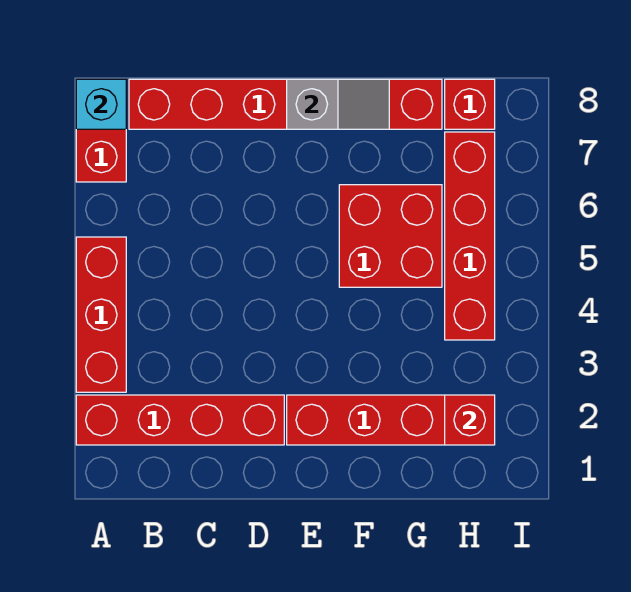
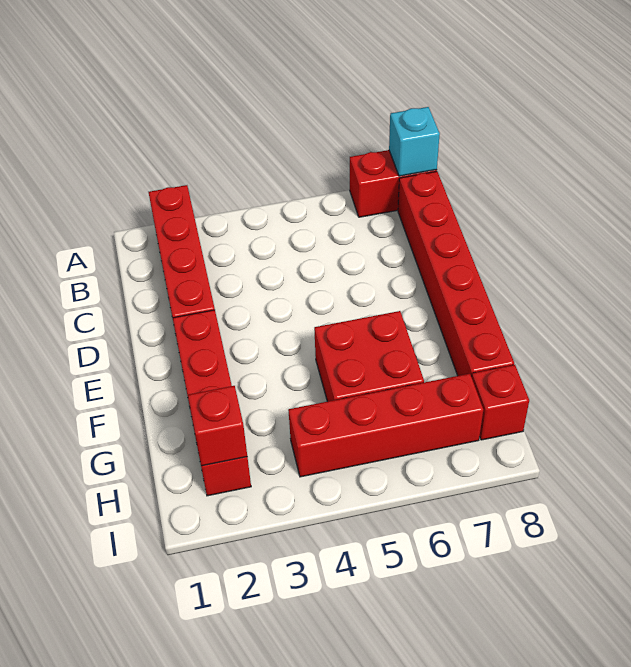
red brick A3:A5 level 1 -> none
grey slope E8:F8 level 2 top E -> none

